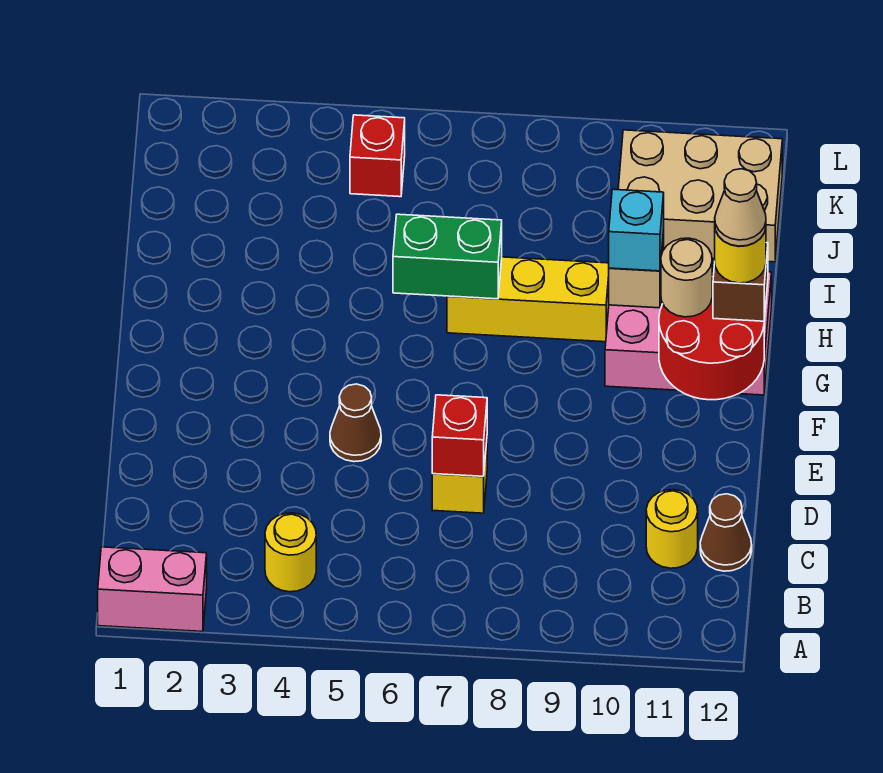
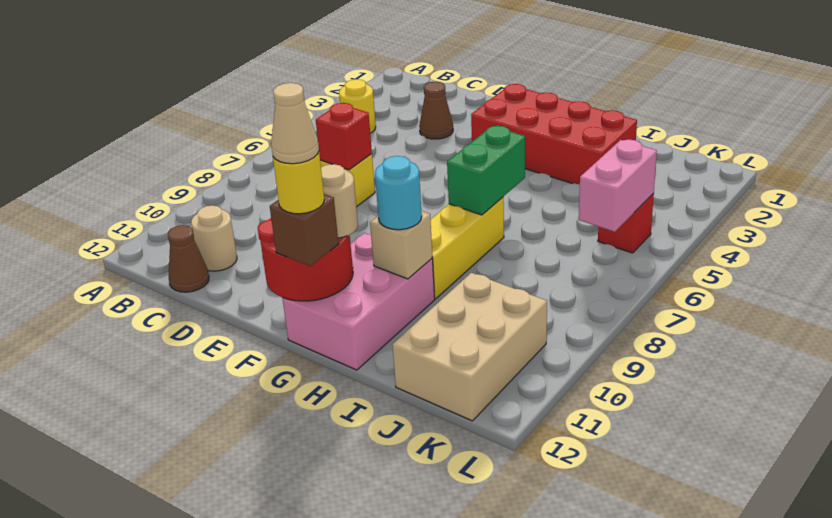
pink brick A1:A2 level 1 -> pink brick K5:K6 level 2
yellow round brick C11 level 1 -> tan round brick C11 level 1
brown cone E5 level 1 -> brown cone D3 level 1
none -> red brick F2:I3 level 1
cyan brick H10 level 3 -> cyan round brick H10 level 3

